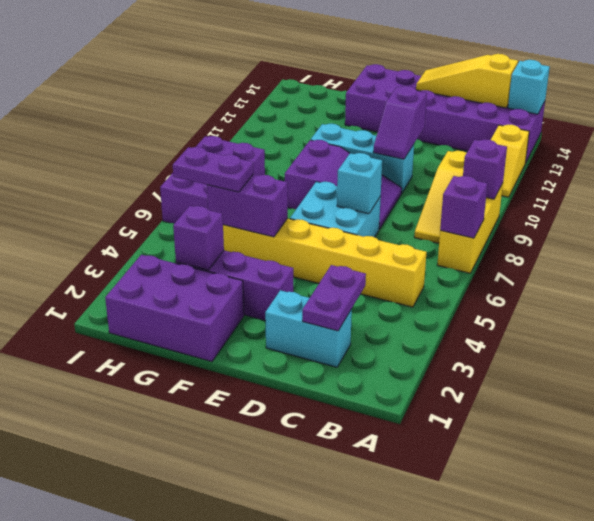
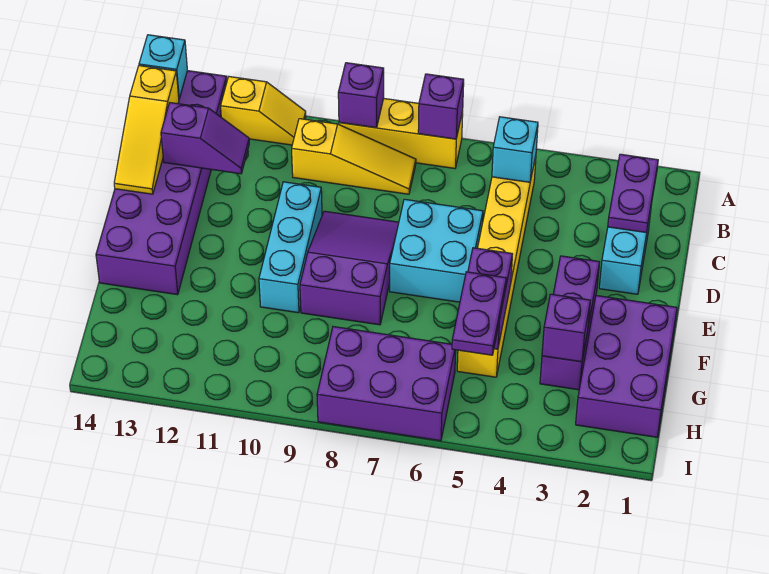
purple plate C2:C3 level 2 -> purple plate B2:C2 level 2
cyan brick D7 level 2 -> cyan brick B5 level 2
purple slope D10:D11 level 2 top 11 -> purple slope C12:C13 level 2 top 13

